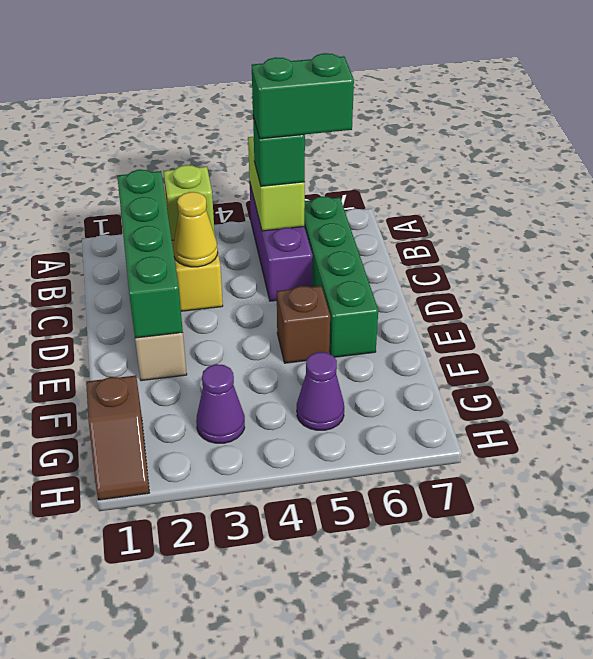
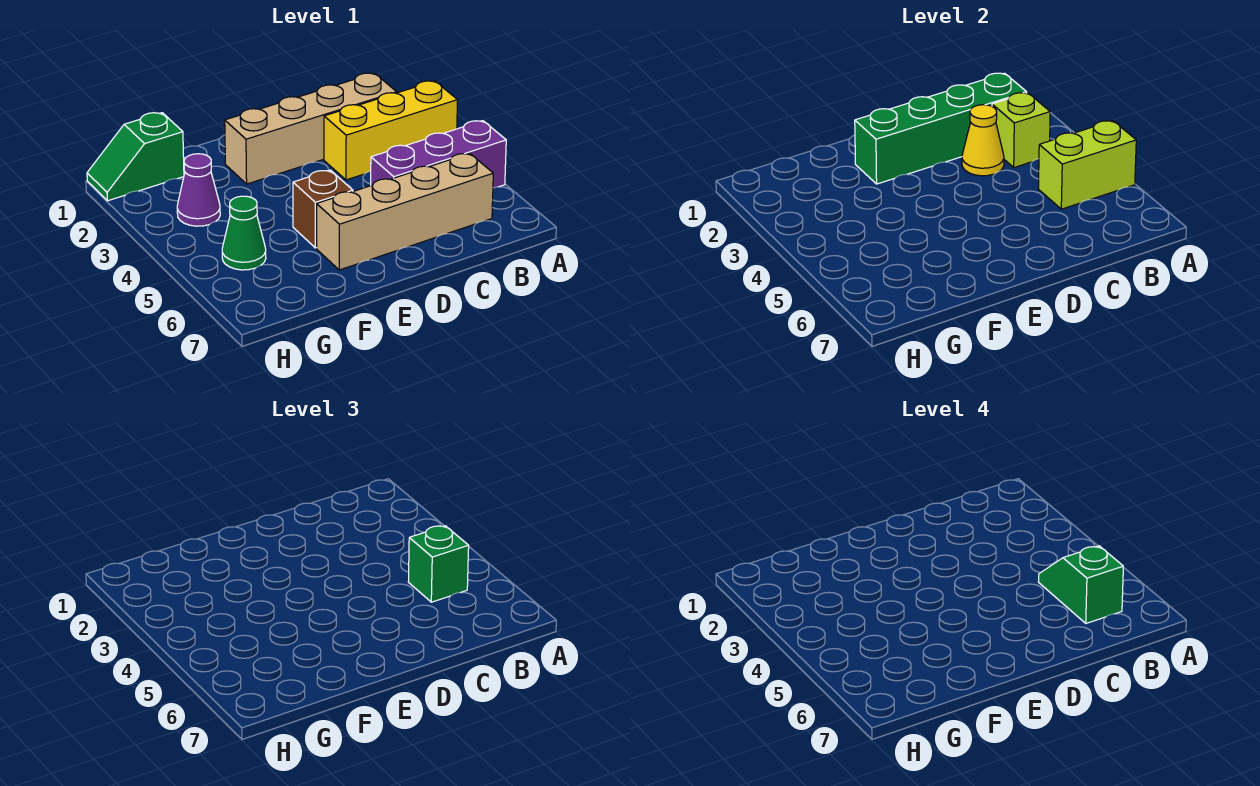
green brick B5:B6 level 4 -> green slope B5:B6 level 4 top 6
green brick B6:E6 level 1 -> tan brick B6:E6 level 1
brown slope G1:H1 level 1 top G -> green slope G1:H1 level 1 top G
purple cone G5 level 1 -> green cone G5 level 1

